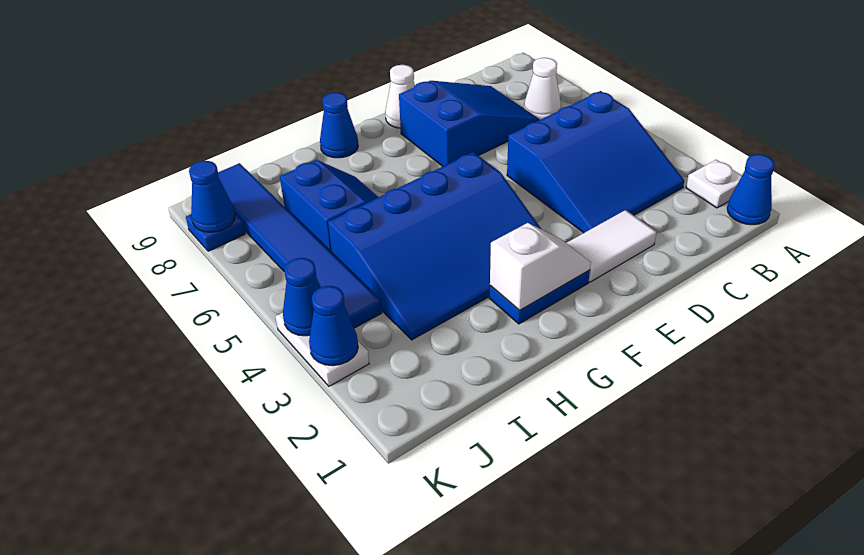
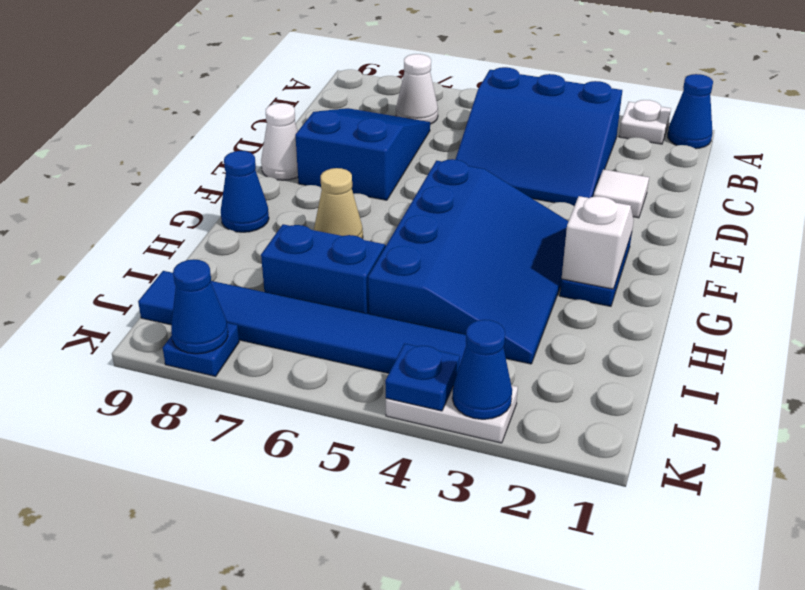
blue slope B3:D5 level 1 top 5 -> blue slope B3:D5 level 1 top B
white tile D2:E2 level 1 -> white tile D2 level 1
none -> tan cone G7 level 1
blue cone K4 level 2 -> blue plate K4 level 2

